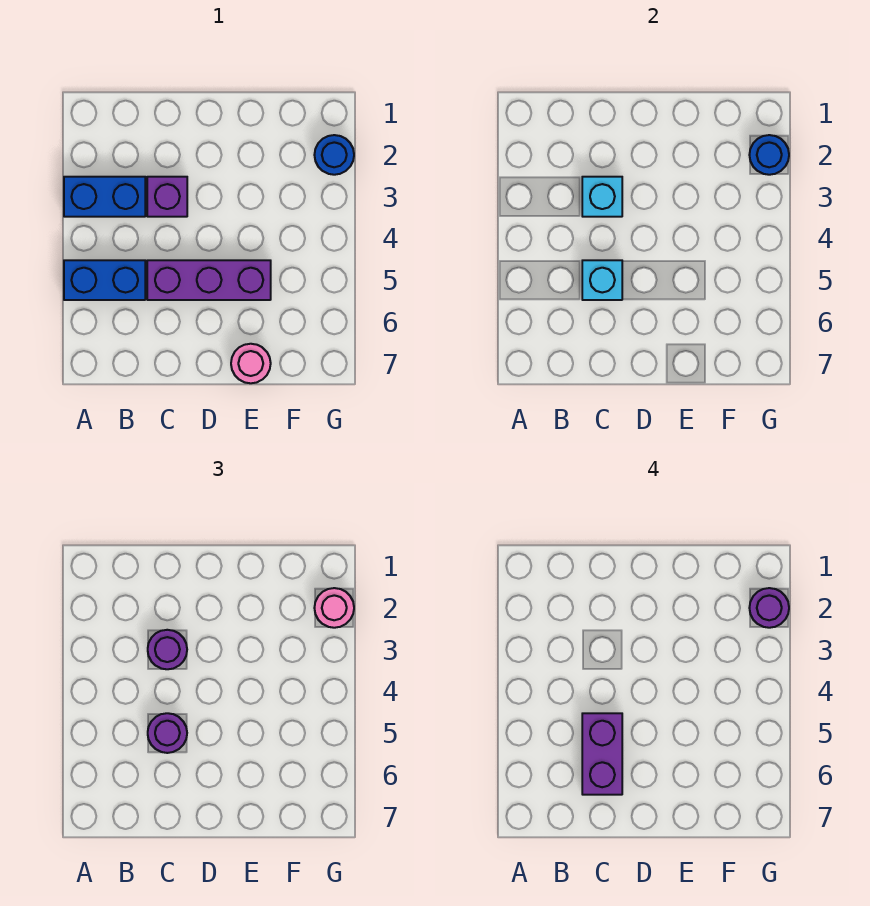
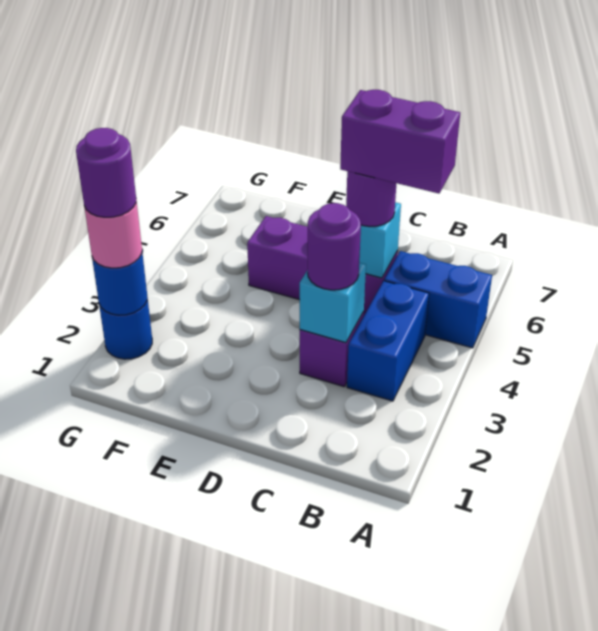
blue brick A3:B3 level 1 -> blue brick B3:B4 level 1
purple brick C5:C6 level 4 -> purple brick B5:C5 level 4
pink round brick E7 level 1 -> none

